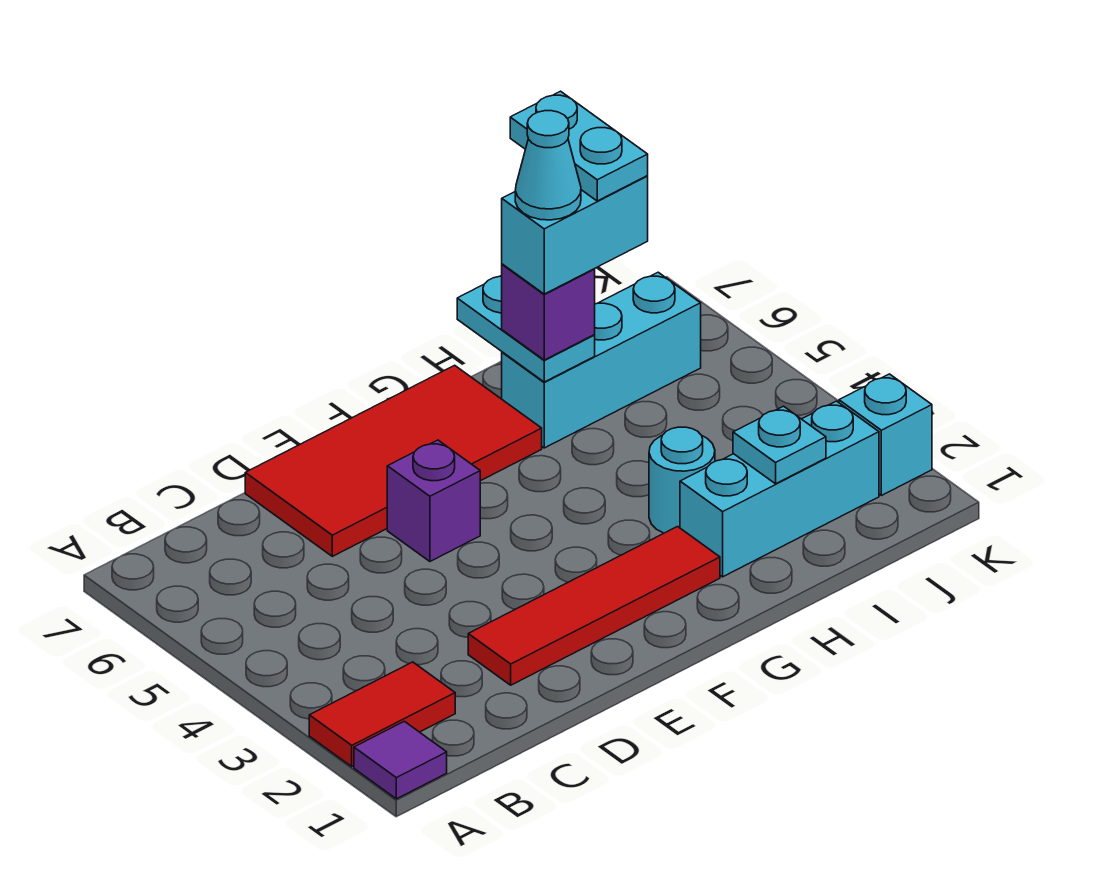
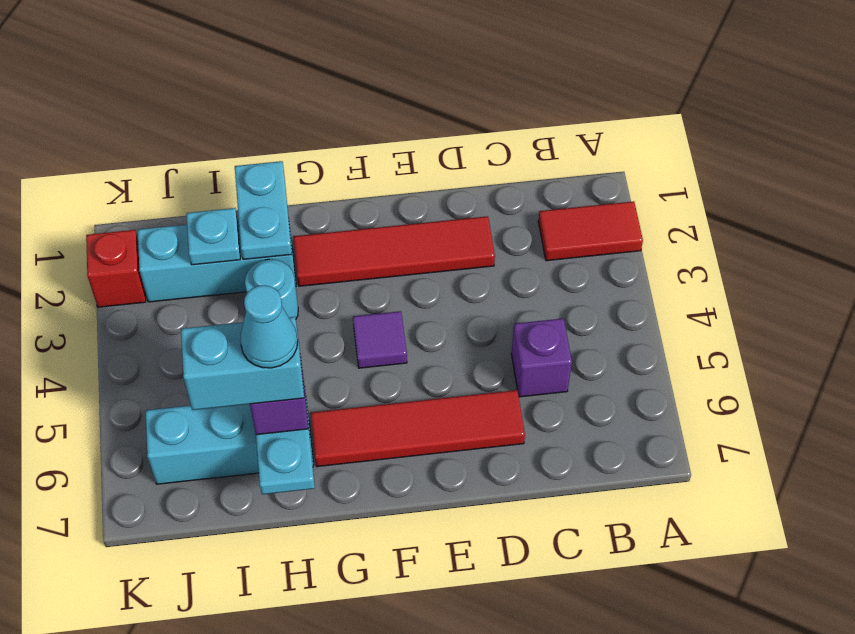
purple tile A1 level 1 -> purple tile F4 level 1
red tile D6:G7 level 1 -> red tile D6:G6 level 1
purple brick E5 level 1 -> purple brick C5 level 1
cyan plate I6:I7 level 5 -> cyan plate H1:H2 level 2
cyan brick K2 level 1 -> red brick K2 level 1

